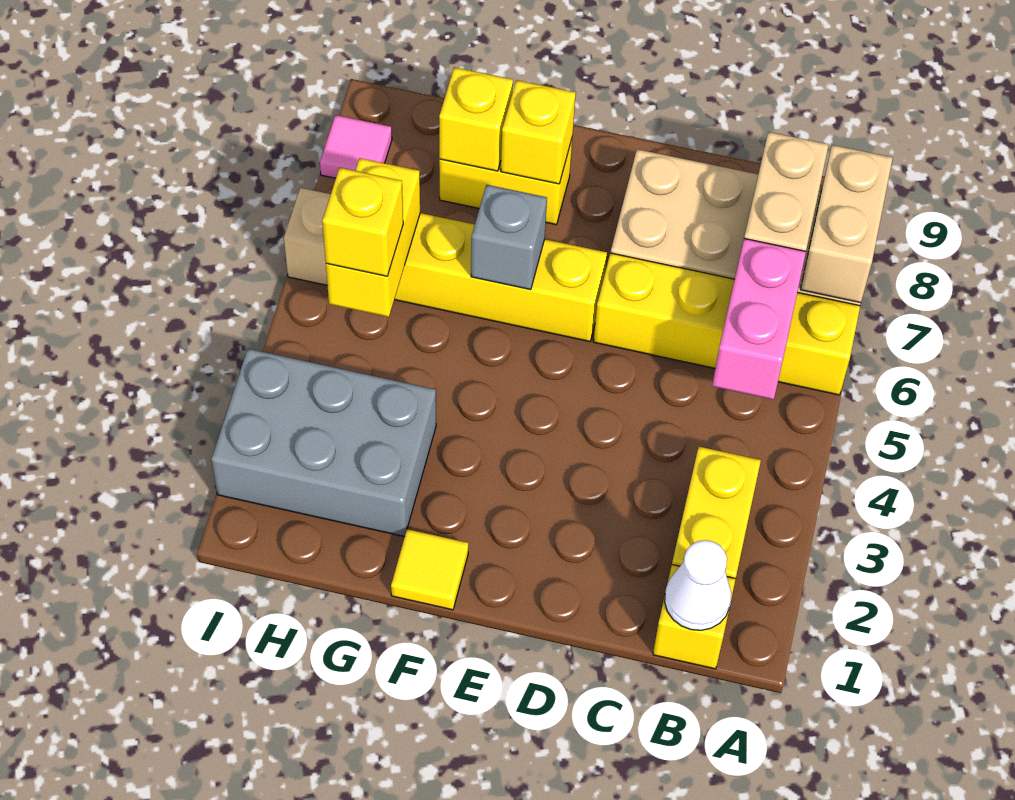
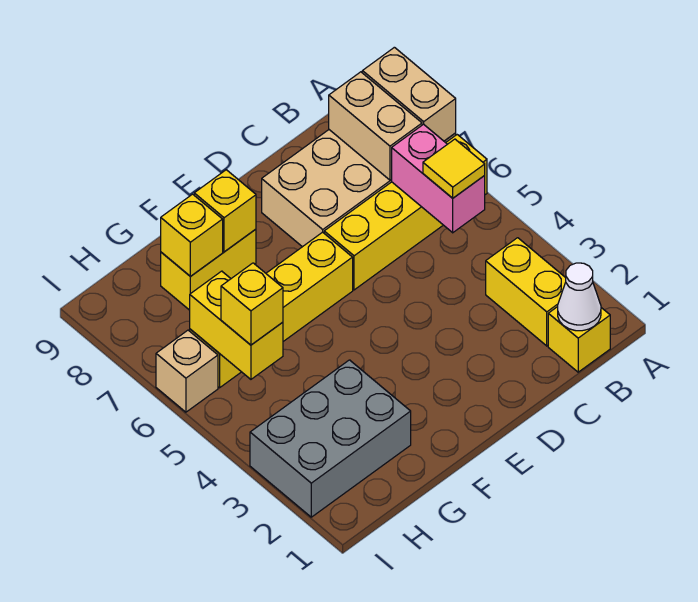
yellow tile F1 level 1 -> yellow tile B5 level 3
grey brick F6 level 2 -> none
pink tile I8 level 1 -> none

